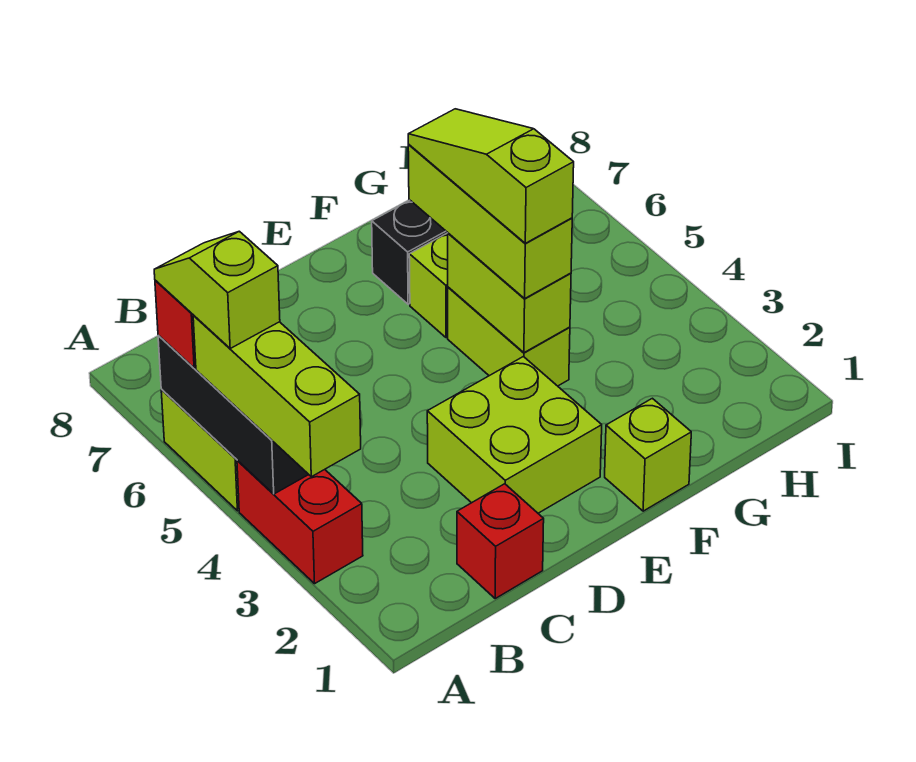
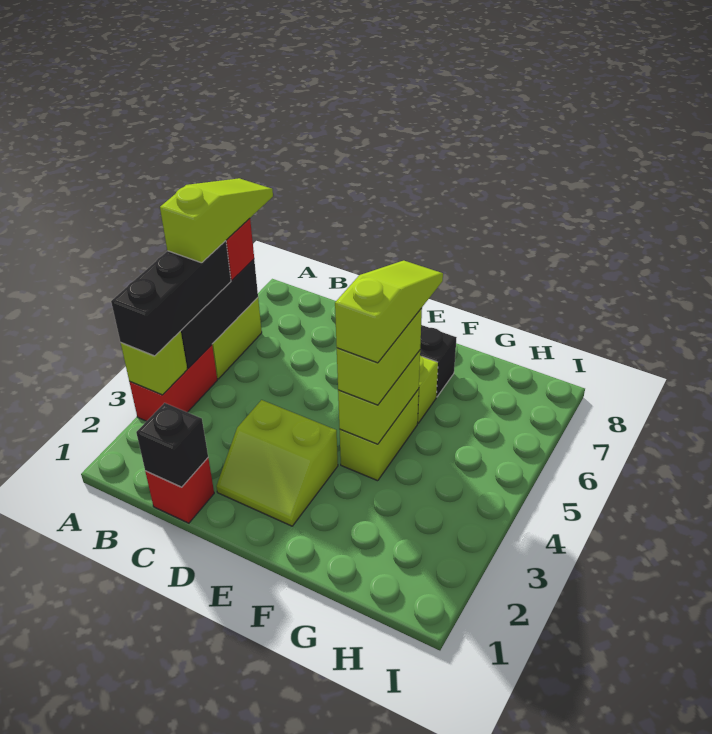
lime brick A3:A5 level 3 -> black brick A3:A5 level 3
lime slope A5:A6 level 4 top 5 -> lime slope A5:A7 level 4 top 5
none -> black brick C1 level 2
lime brick D2:E3 level 1 -> lime slope D2:E3 level 1 top 3
lime brick F1 level 1 -> lime brick A3 level 2
lime brick F4:F6 level 3 -> lime brick F4:F5 level 3

